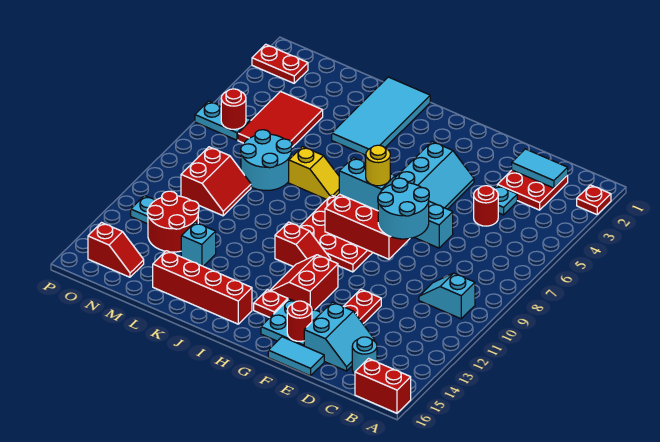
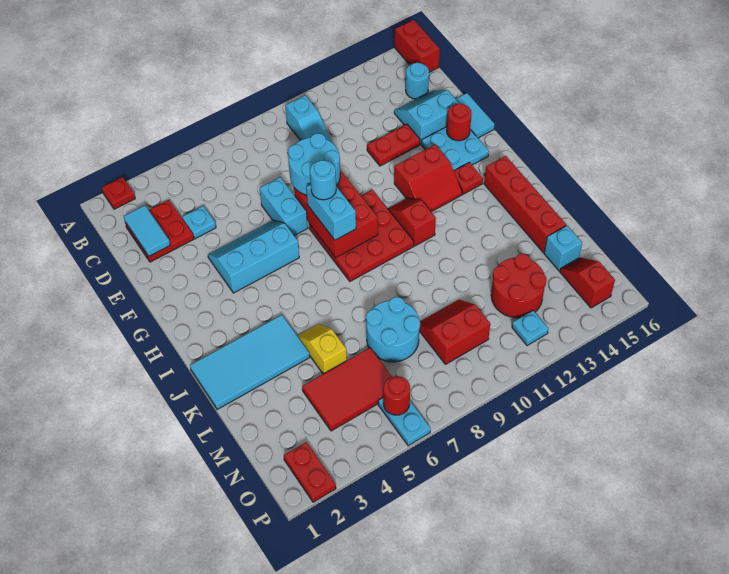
red round brick D5 level 1 -> none
yellow round brick G8 level 4 -> cyan round brick G8 level 4
yellow slope J7:K7 level 1 top K -> yellow slope K5:L5 level 1 top L
cyan brick L13 level 1 -> cyan brick M15 level 1

